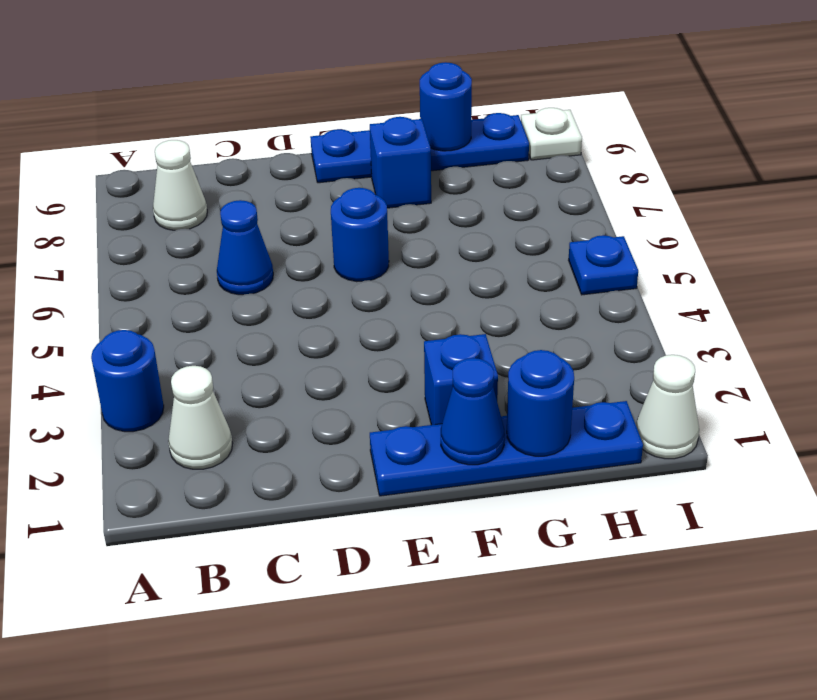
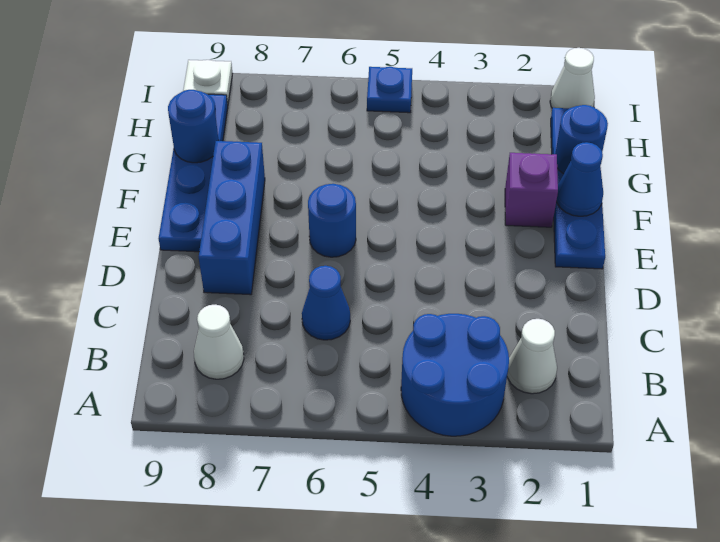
blue round brick A3 level 1 -> blue round brick A3:B4 level 1
blue brick F2 level 1 -> purple brick F2 level 1
blue brick F8 level 1 -> blue brick D8:F8 level 1

